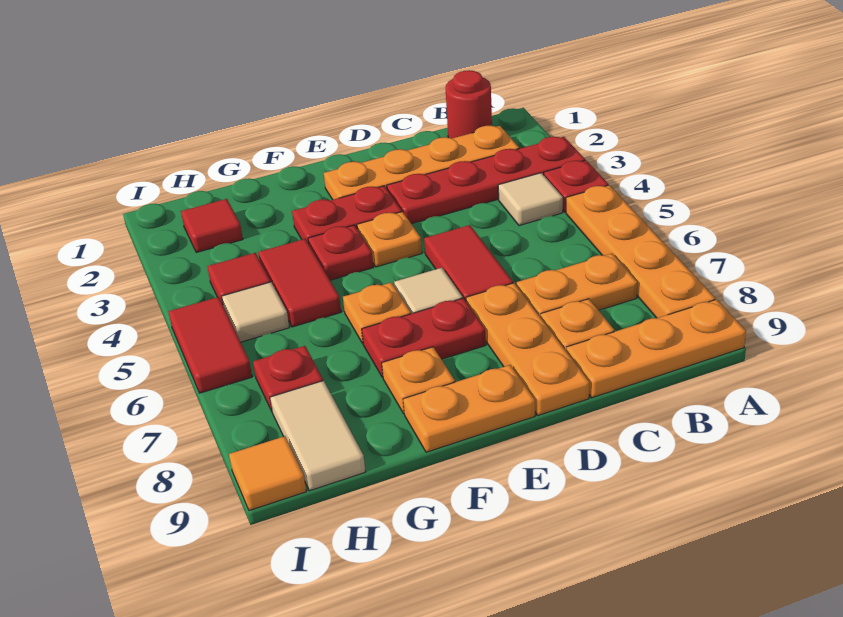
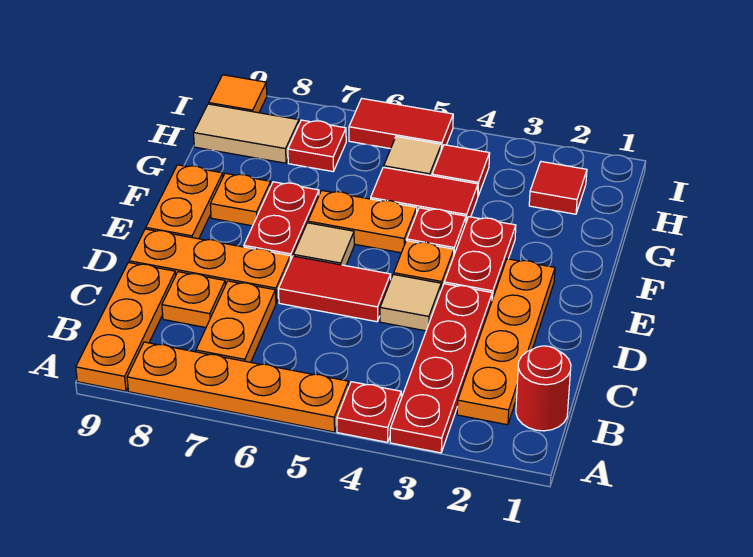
tan tile B4 level 1 -> tan tile D4 level 1
orange plate F6 level 1 -> orange plate F5:F6 level 1

